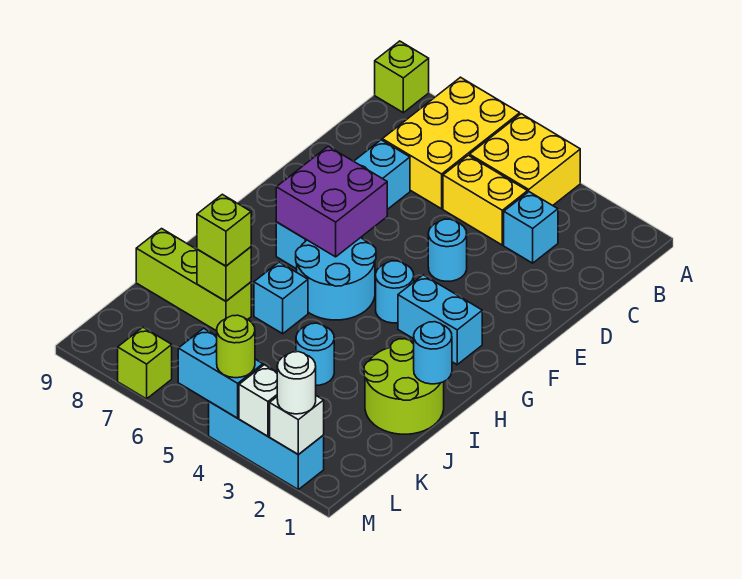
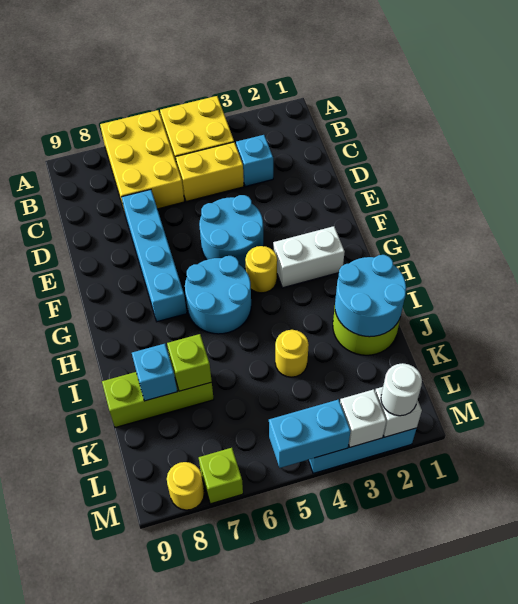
lime brick A9 level 1 -> none
cyan round brick E4 level 1 -> cyan round brick E4:F5 level 1
purple brick F6:G7 level 2 -> none
cyan brick G2:G3 level 1 -> white brick G2:G3 level 1
cyan round brick G4 level 1 -> yellow round brick G4 level 1
cyan round brick I1 level 2 -> cyan round brick I1:J2 level 2
cyan brick I6 level 1 -> cyan brick J8 level 2
cyan round brick J4 level 1 -> yellow round brick J4 level 1
lime brick J7 level 3 -> none
lime round brick M4 level 3 -> none
none -> yellow round brick M8 level 1

